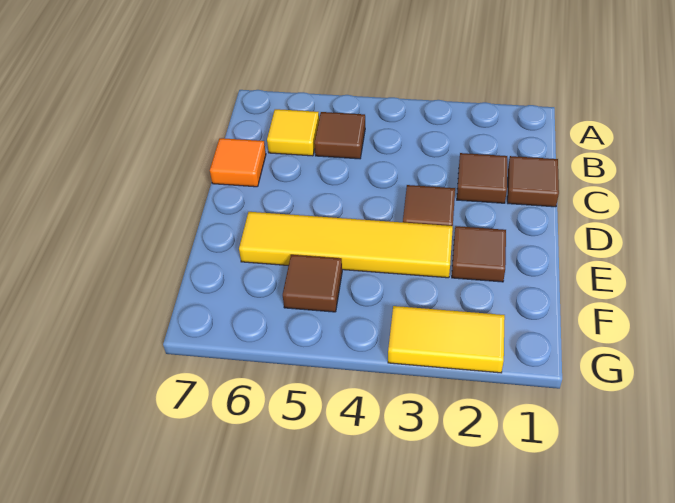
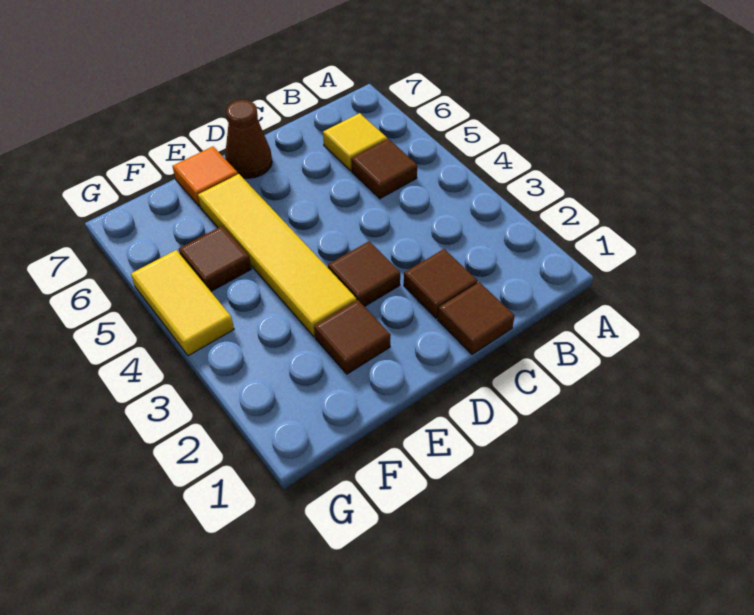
orange tile C7 level 1 -> orange tile E7 level 1
none -> brown cone D7 level 1
yellow tile G2:G3 level 1 -> yellow tile G4:G5 level 1

